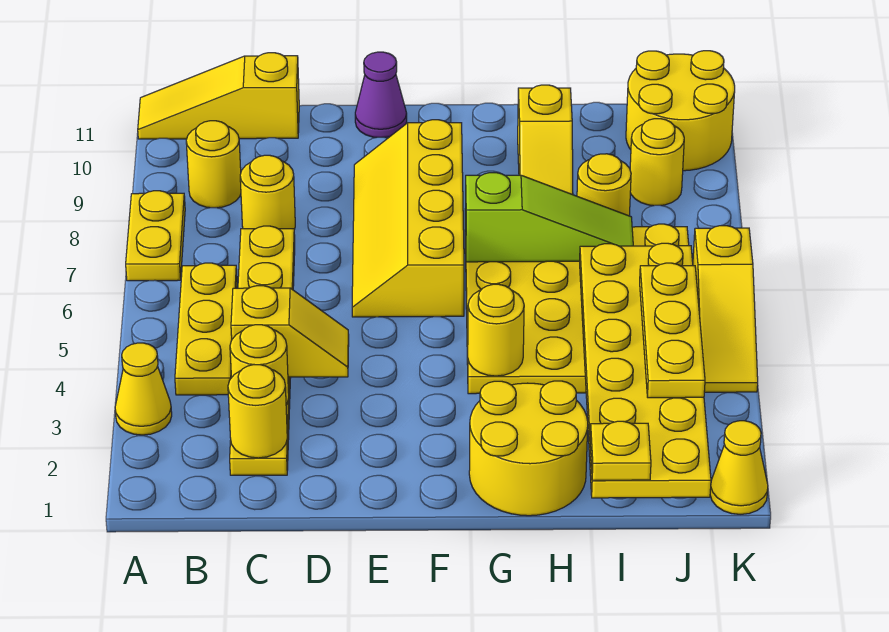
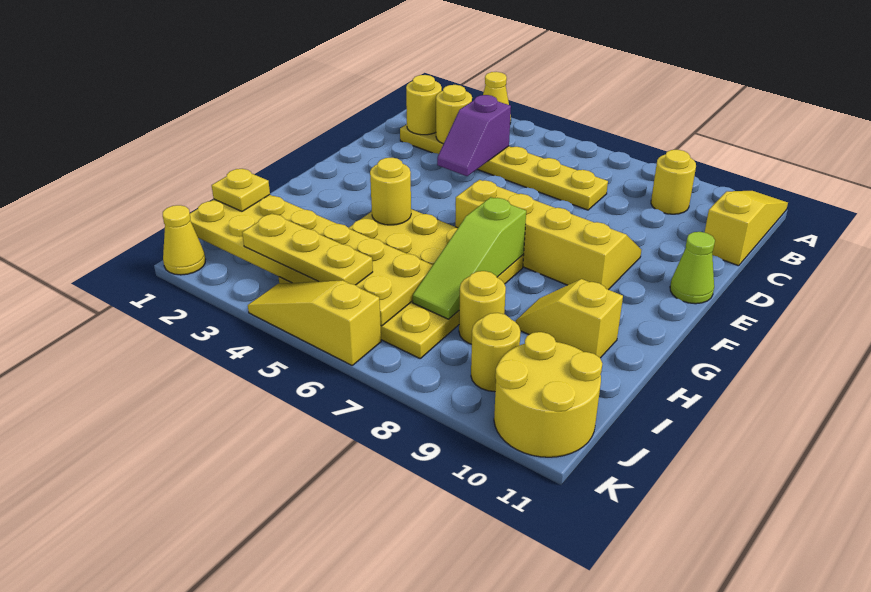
yellow plate A7:A8 level 1 -> none
yellow plate B4:B6 level 1 -> none
yellow slope C4:D4 level 2 top C -> purple slope C4:D4 level 2 top C
yellow round brick C8 level 1 -> none
purple cone E11 level 1 -> lime cone E11 level 1
yellow round brick G1:H2 level 1 -> none

